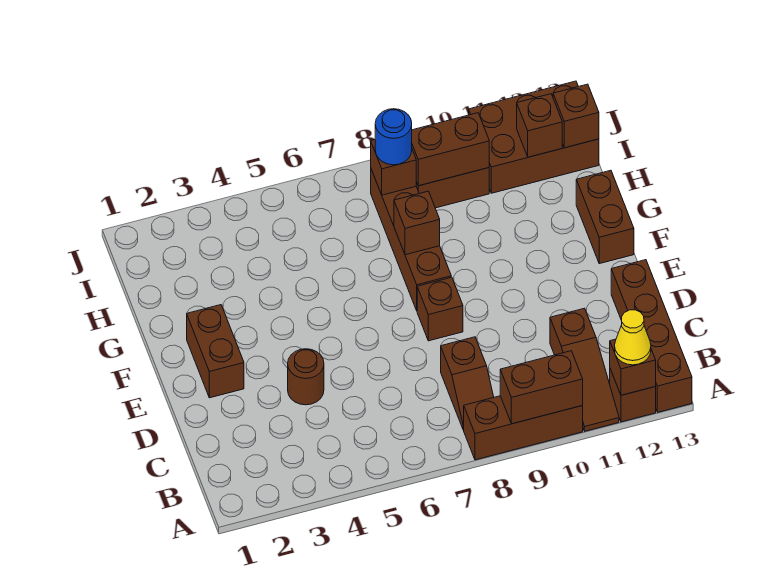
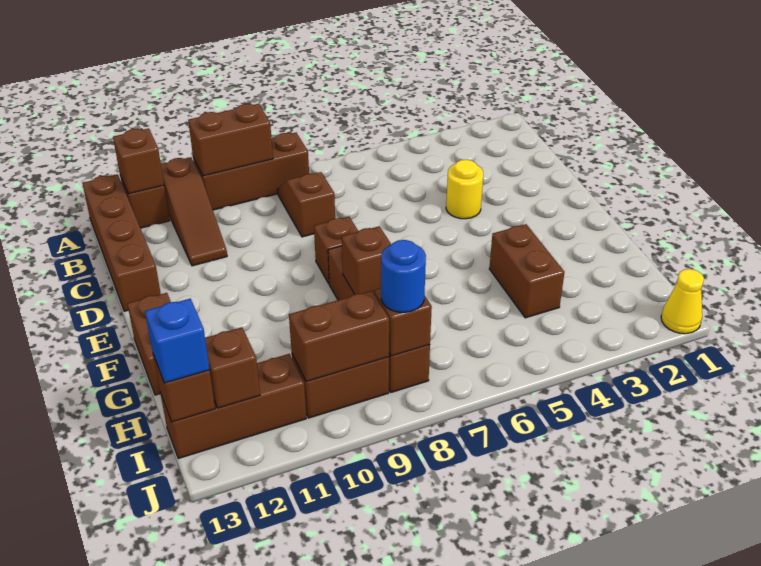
brown slope A11:C11 level 1 top C -> brown slope A11:C11 level 1 top A
yellow cone A12 level 3 -> yellow cone J1 level 1
brown round brick D4 level 1 -> yellow round brick D4 level 1
brown brick E2:F2 level 1 -> brown brick G4:H4 level 1
brown brick I11:J13 level 1 -> brown brick I11:I13 level 1
none -> blue brick I13 level 3

